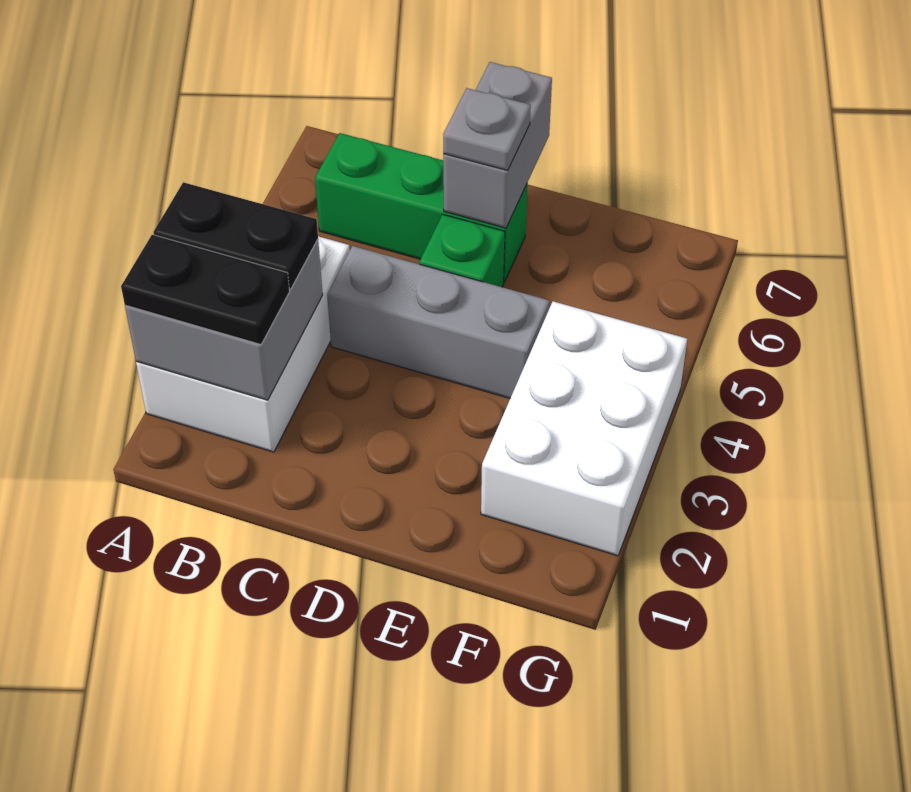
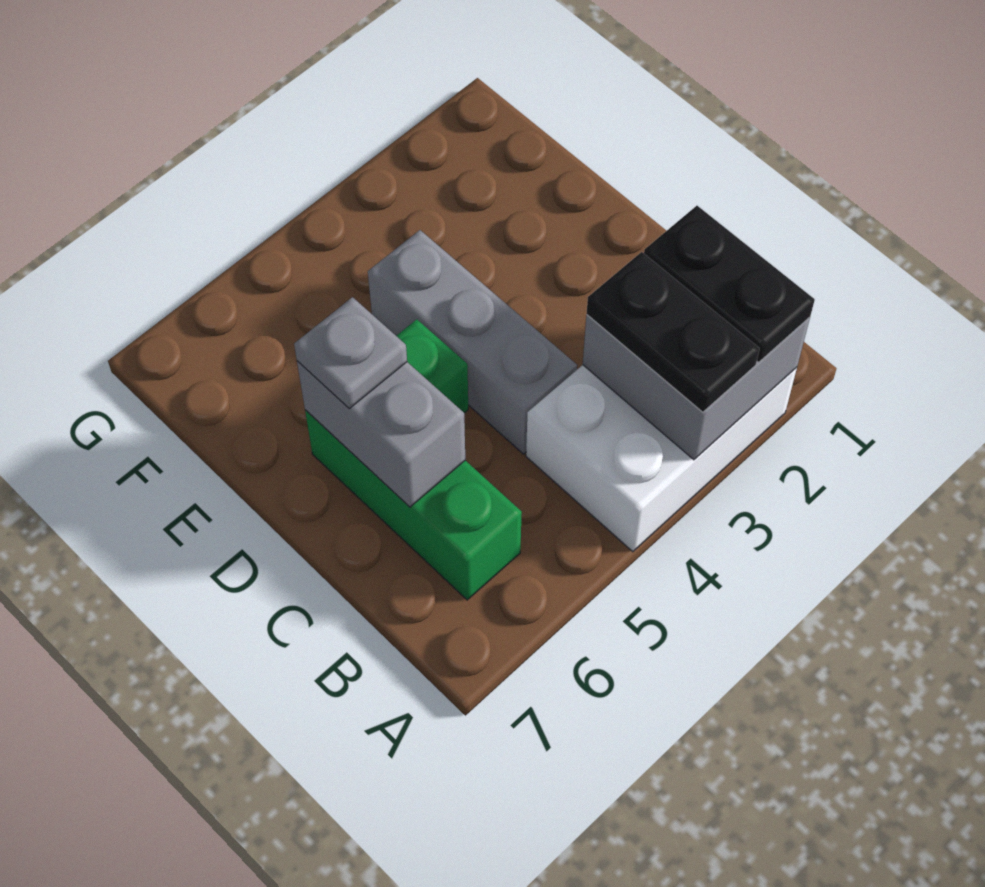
grey brick D6:D7 level 2 -> grey brick C6:D6 level 2
white brick F2:G4 level 1 -> none

